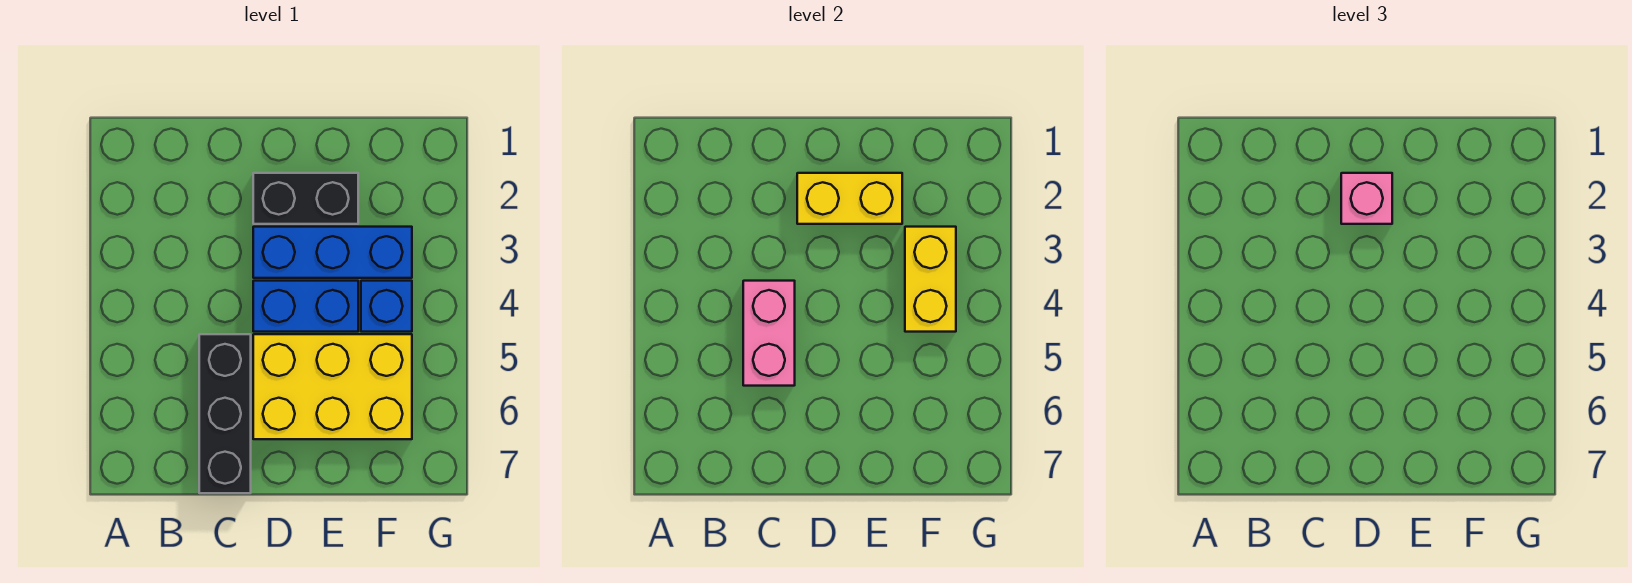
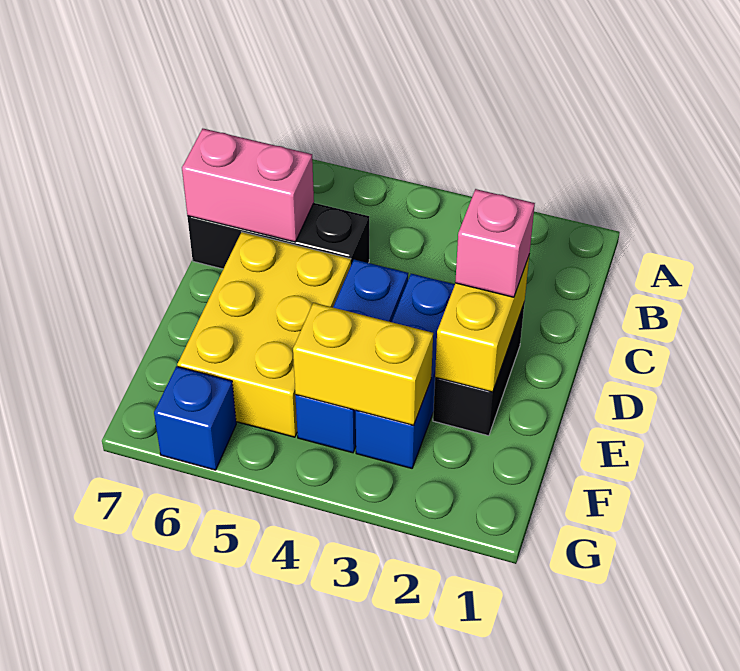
pink brick C4:C5 level 2 -> pink brick C6:C7 level 2
none -> blue brick G6 level 1

